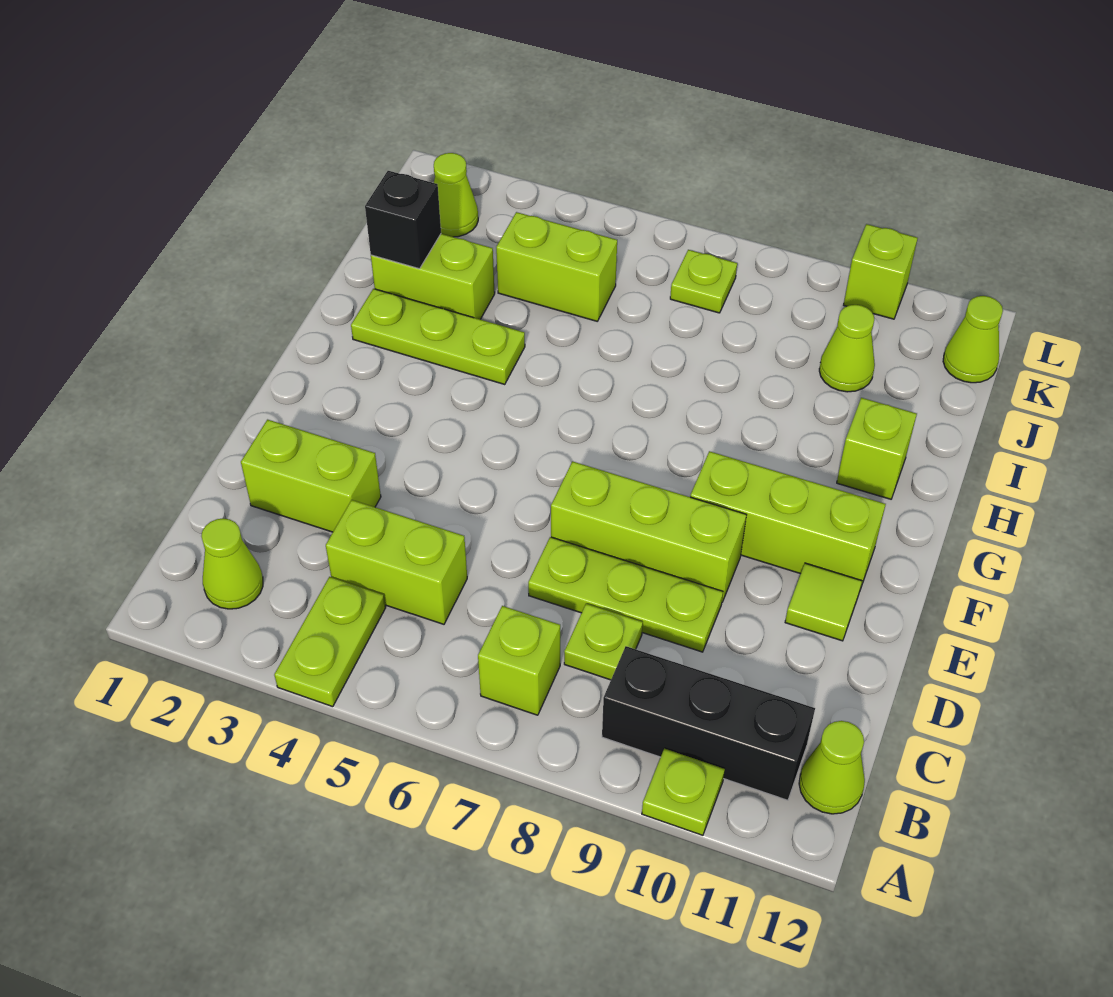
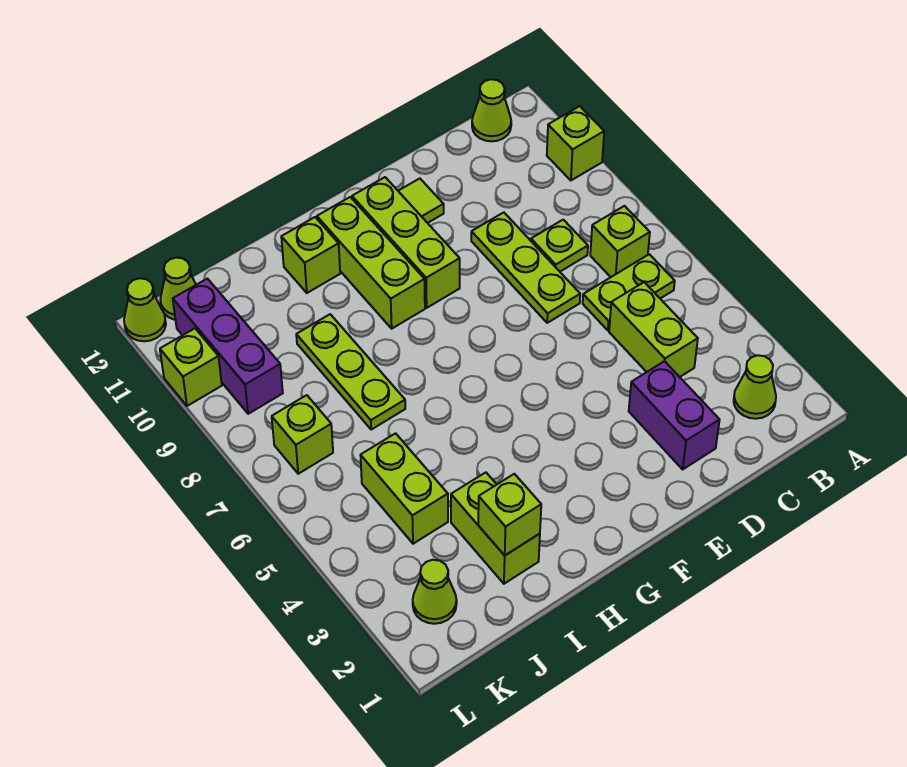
lime plate A4:B4 level 1 -> lime plate B6:C6 level 1
lime plate A10 level 1 -> lime brick A10 level 1
black brick B9:B11 level 1 -> none
lime brick D2:D3 level 1 -> purple brick D2:D3 level 1
lime brick E7:E9 level 1 -> lime brick G9:G11 level 1
lime plate H2:H4 level 1 -> lime plate I7:I9 level 1
black brick I2 level 2 -> lime brick I2 level 2
lime cone J10 level 1 -> lime cone L12 level 1
lime plate K7 level 1 -> lime brick K7 level 1
none -> purple brick K9:K11 level 1

